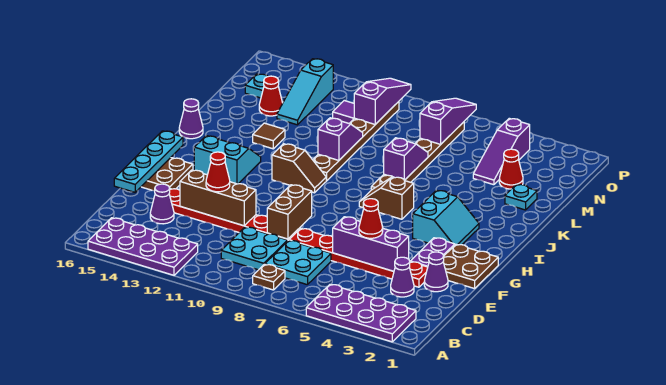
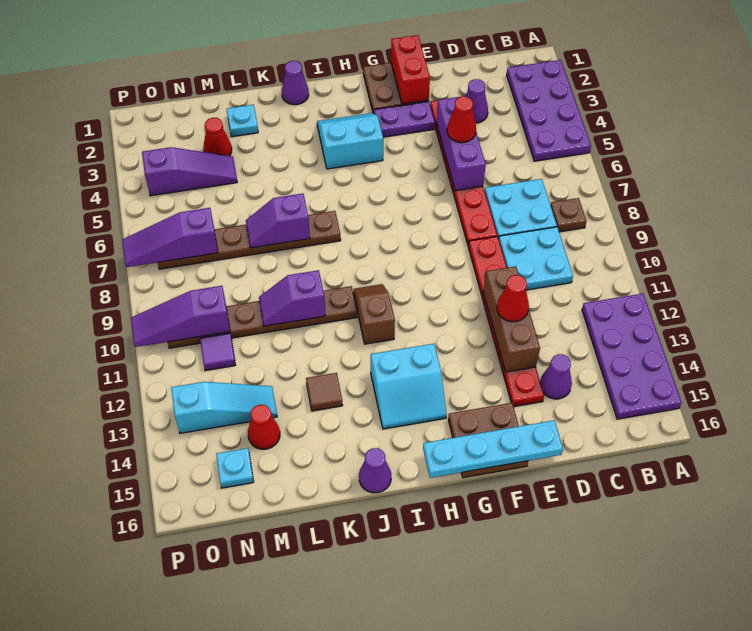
purple cone E2 level 1 -> purple cone J1 level 1
brown brick E9:F9 level 2 -> none
none -> red brick F1:F2 level 2
cyan slope H13:I14 level 1 top H -> cyan slope H13:I14 level 1 top 13
brown slope I6:I7 level 1 top 6 -> none

